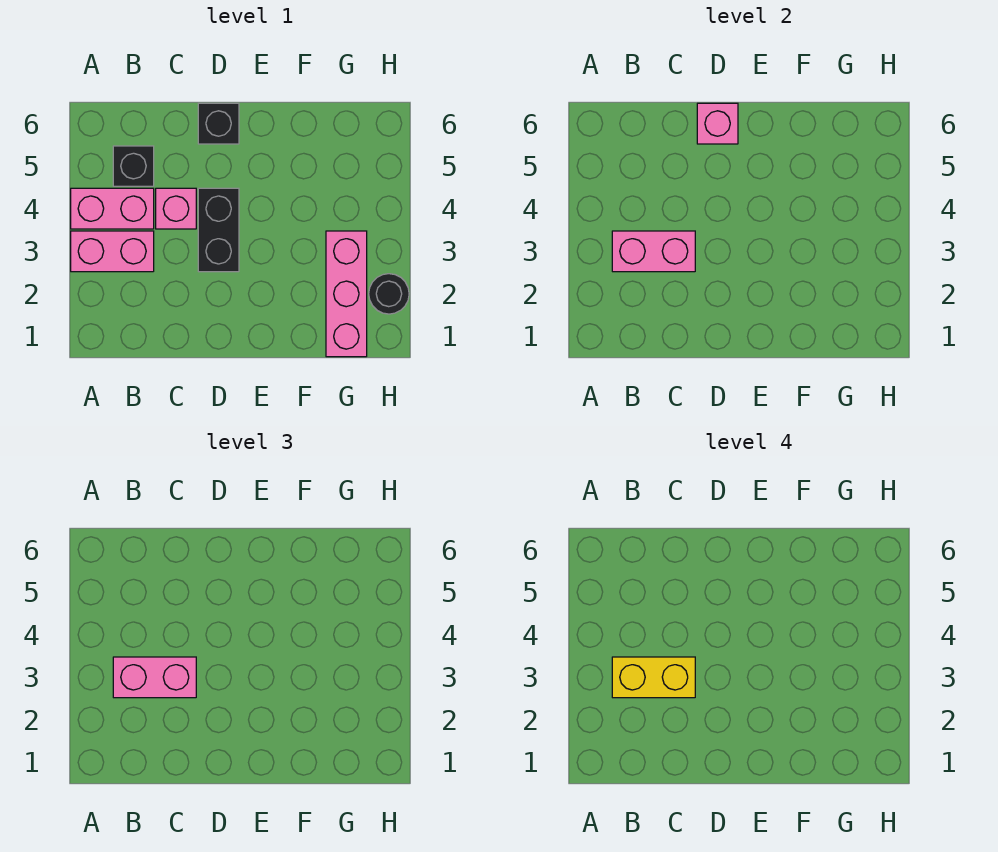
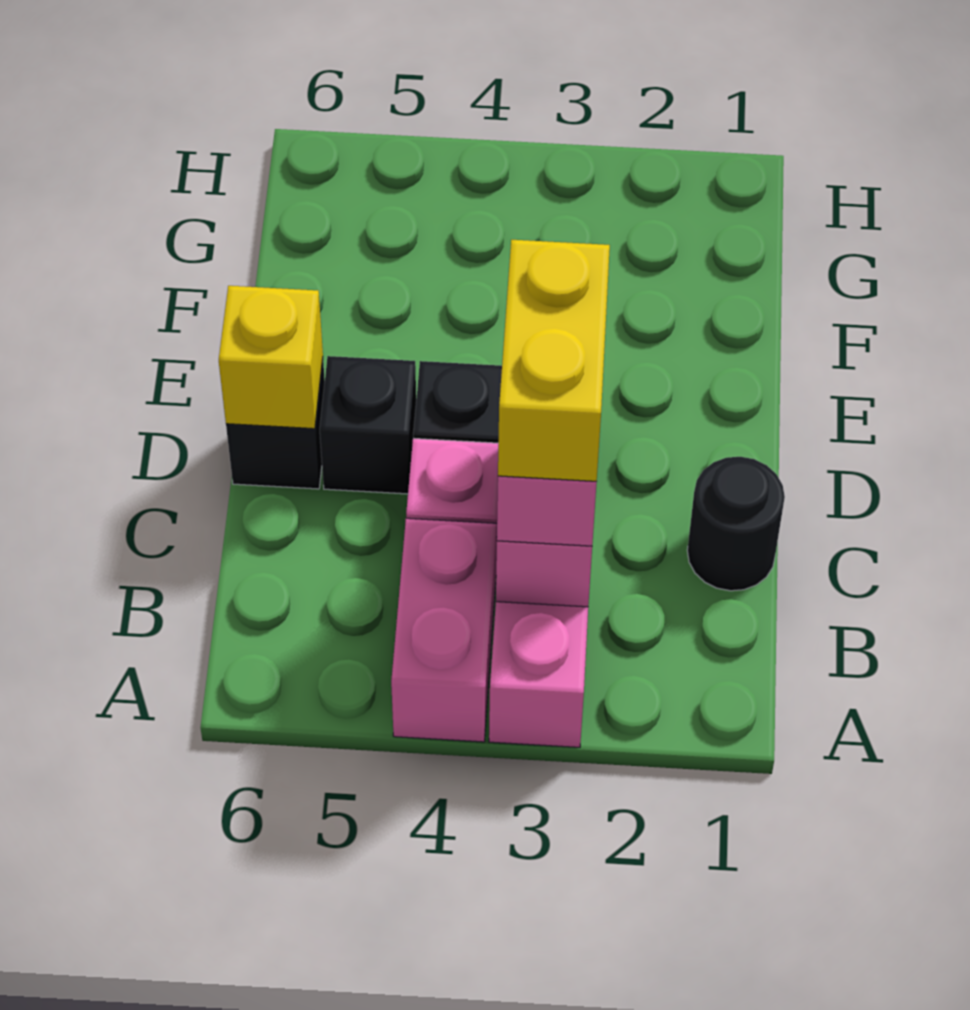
black brick B5 level 1 -> black brick D5 level 1
pink brick D6 level 2 -> yellow brick D6 level 2
pink brick G1:G3 level 1 -> none
black round brick H2 level 1 -> black round brick C1 level 1

